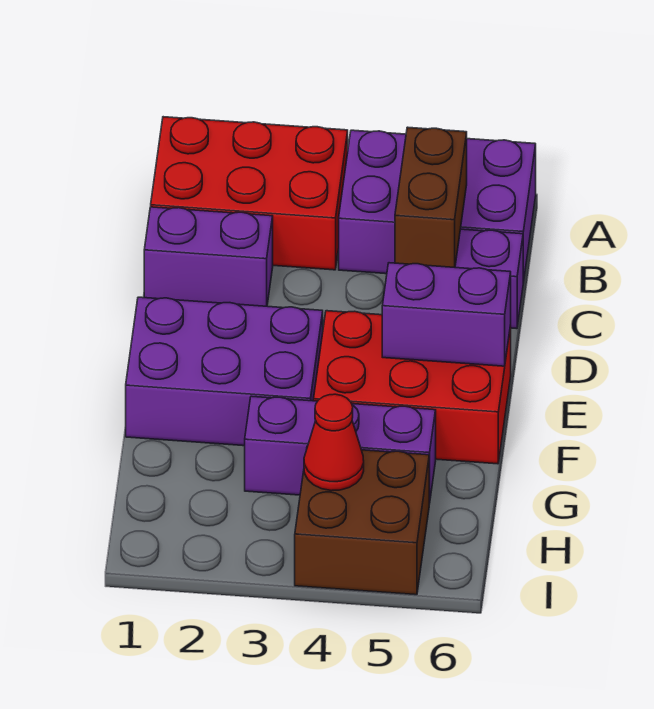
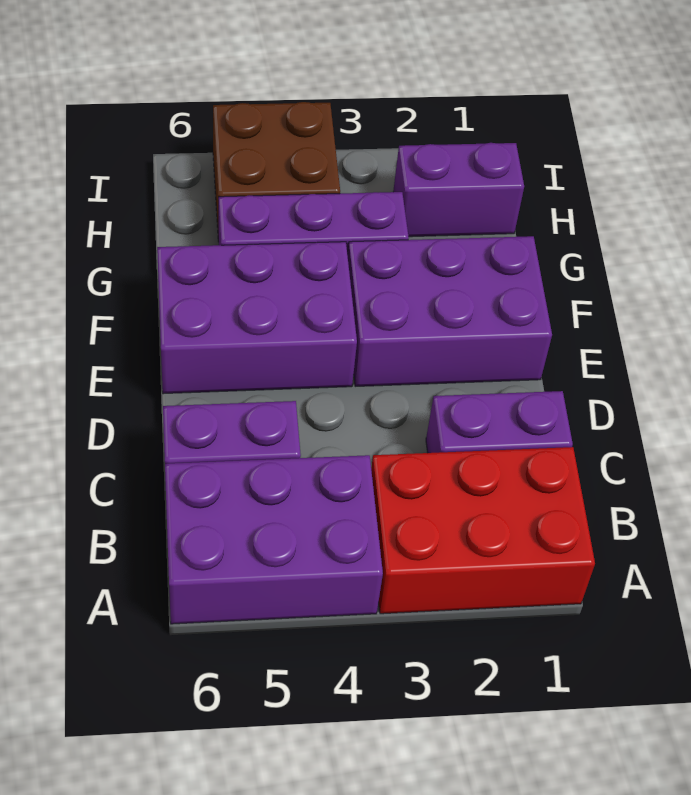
brown brick B5:C5 level 2 -> none
red brick E4:F6 level 1 -> purple brick E4:F6 level 1
purple brick E5:E6 level 2 -> purple brick H1:H2 level 1
red cone H4 level 2 -> none

